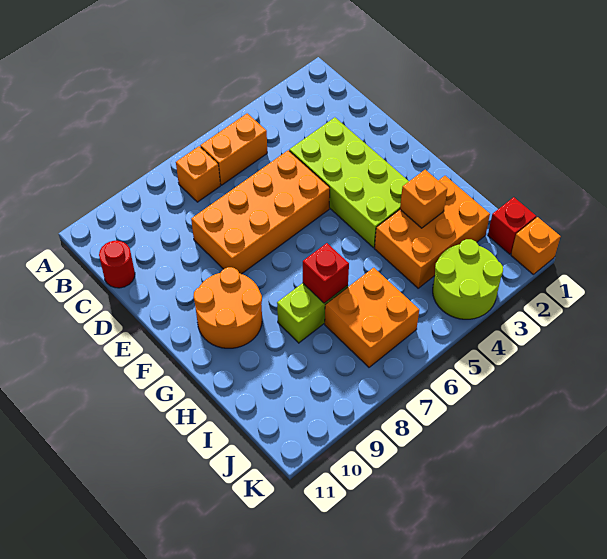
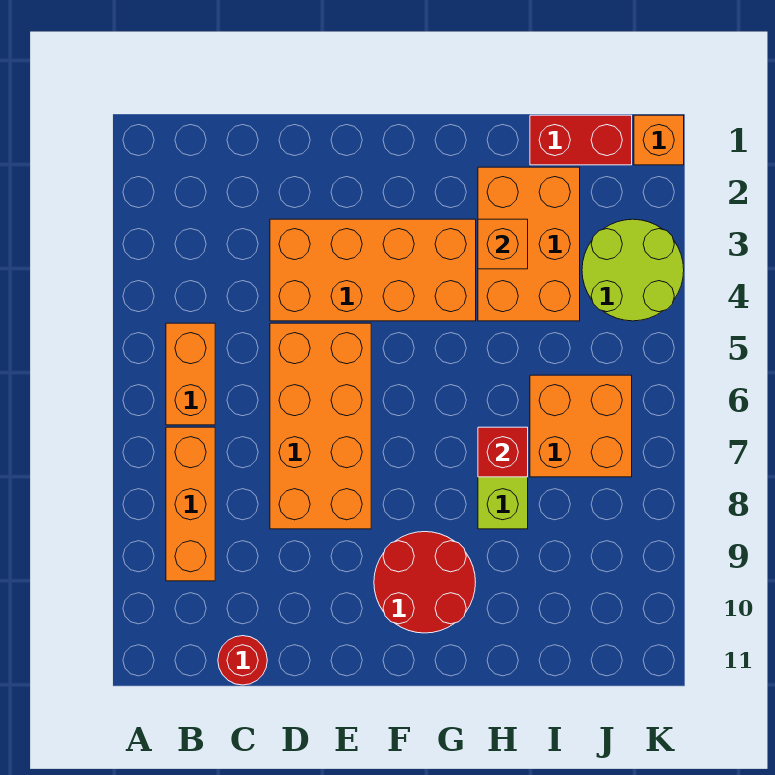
orange brick B7 level 1 -> orange brick B7:B9 level 1
lime brick D3:G4 level 1 -> orange brick D3:G4 level 1
orange round brick F9:G10 level 1 -> red round brick F9:G10 level 1
red brick J1 level 1 -> red brick I1:J1 level 1

